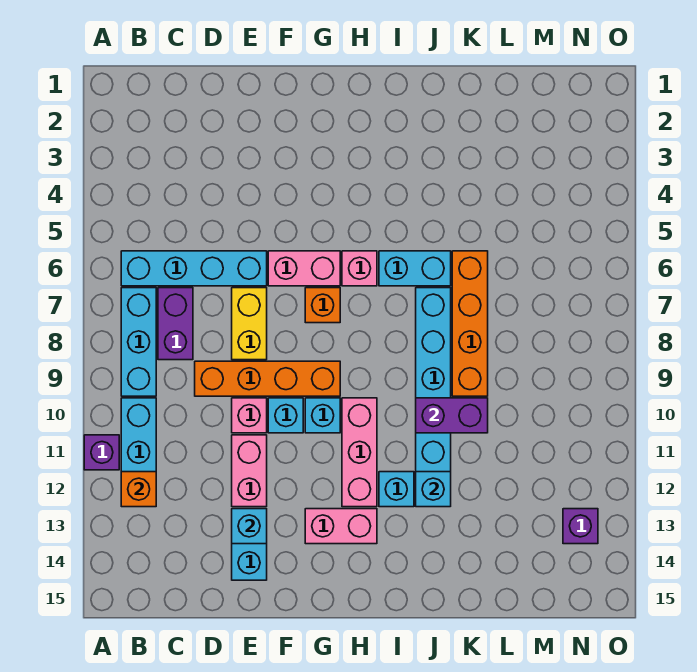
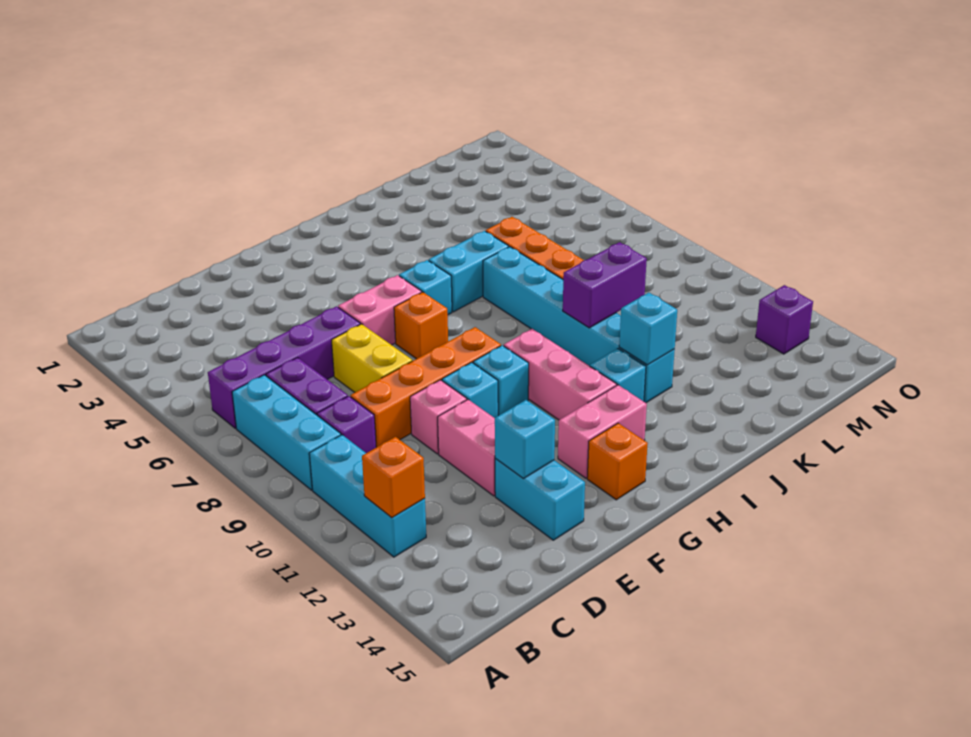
purple brick A11 level 1 -> purple brick C9 level 1
cyan brick B6:E6 level 1 -> purple brick B6:E6 level 1
none -> orange brick G14 level 1
pink brick H6 level 1 -> cyan brick H6 level 1

